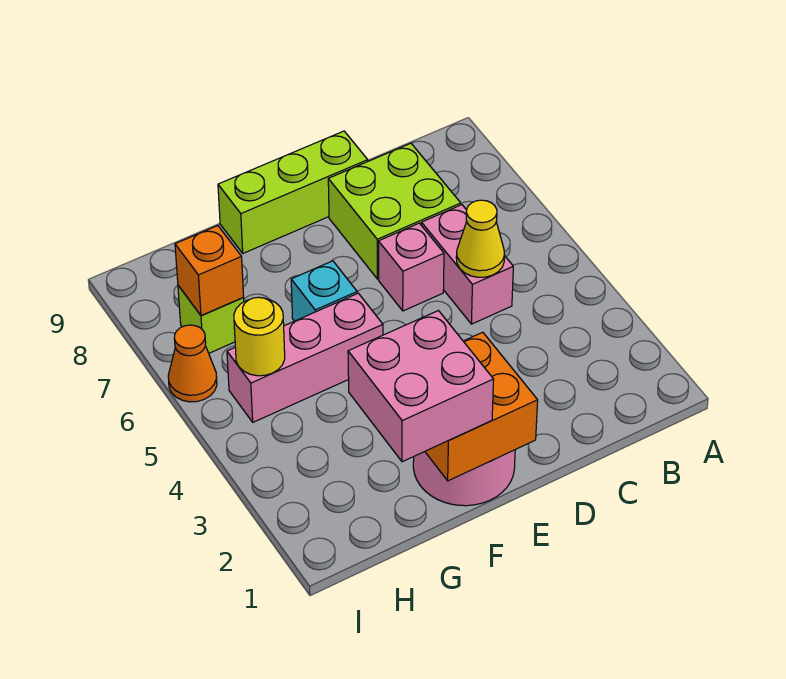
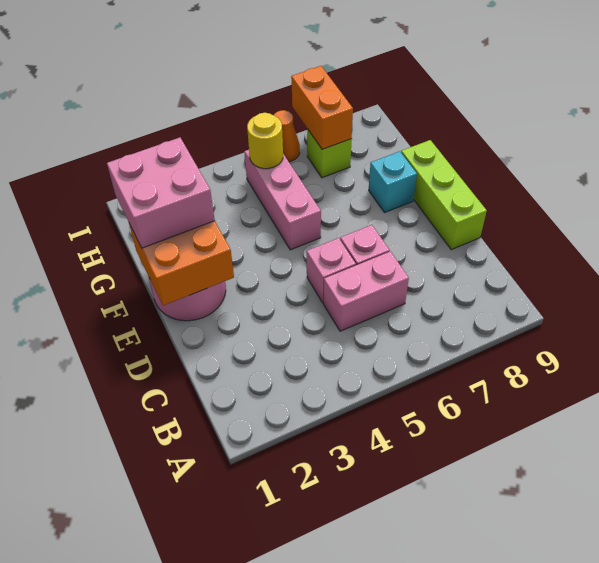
yellow cone C5 level 2 -> none
lime brick C7:D8 level 1 -> none
none -> pink brick D5 level 1
cyan brick F6 level 1 -> cyan brick F8 level 1
orange brick H7 level 2 -> orange brick H7:I7 level 2

